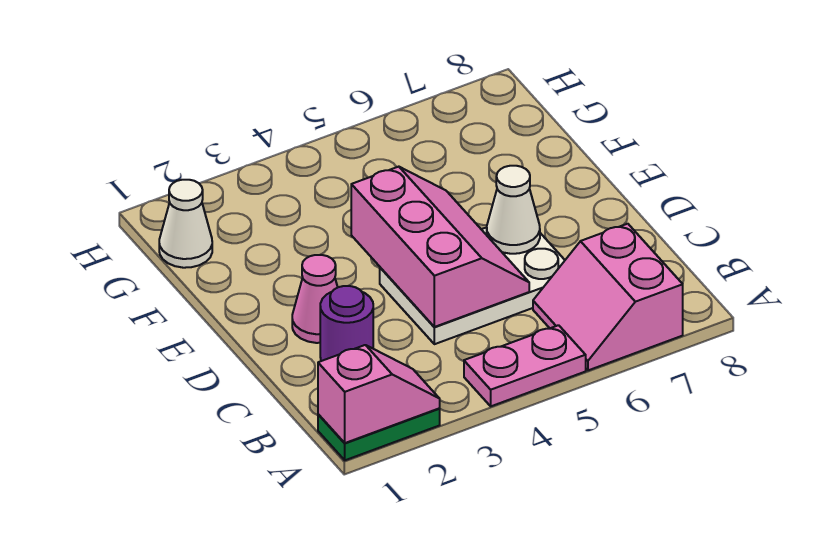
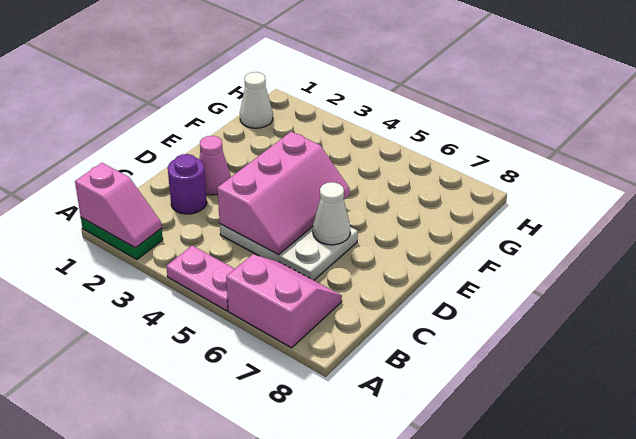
pink slope A6:B7 level 1 top 7 -> pink slope A6:B7 level 1 top A

